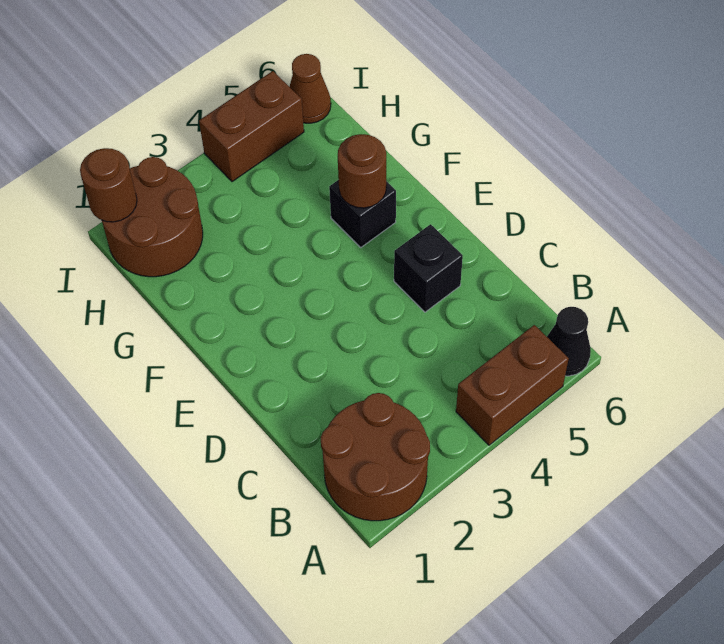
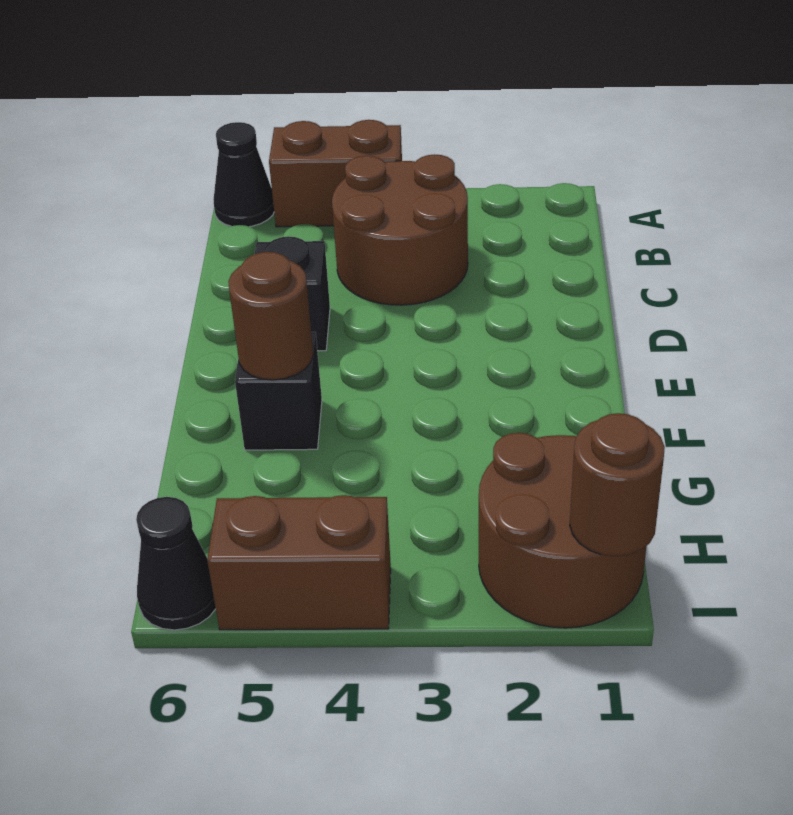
brown round brick A1:B2 level 1 -> brown round brick B3:C4 level 1
brown cone I6 level 1 -> black cone I6 level 1

